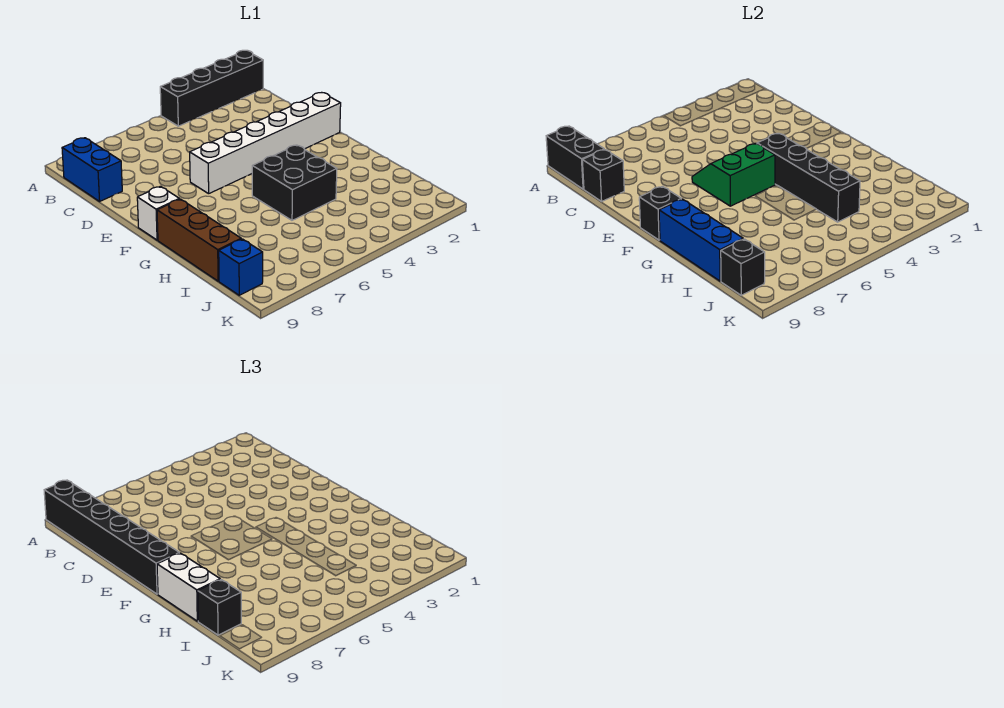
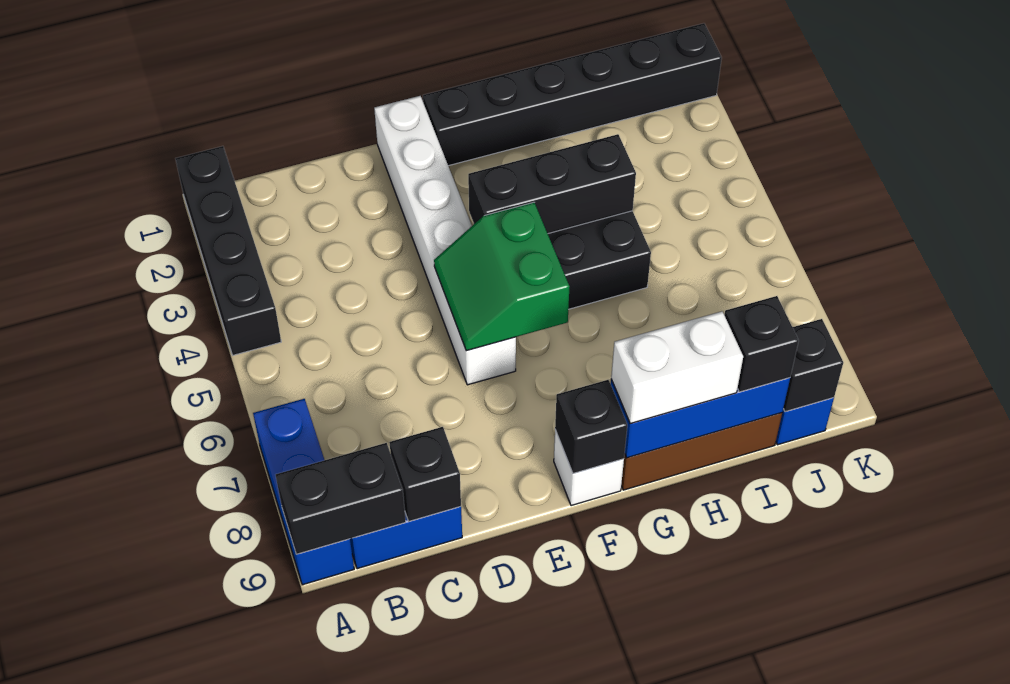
none -> blue brick A7:A9 level 1
black brick A9:F9 level 3 -> black brick F1:K1 level 1
black brick F4:I4 level 2 -> black brick F4:H4 level 2

